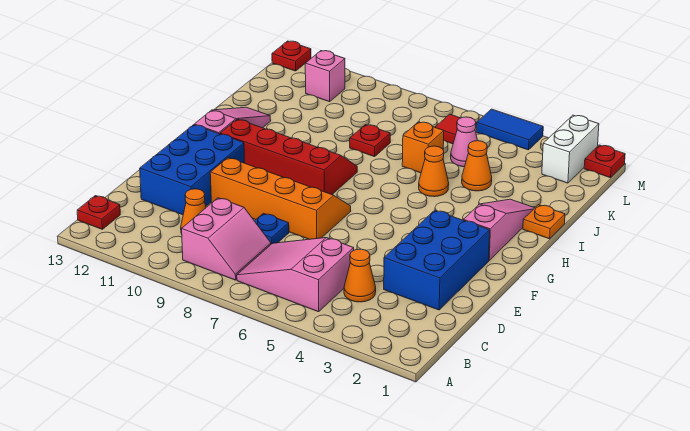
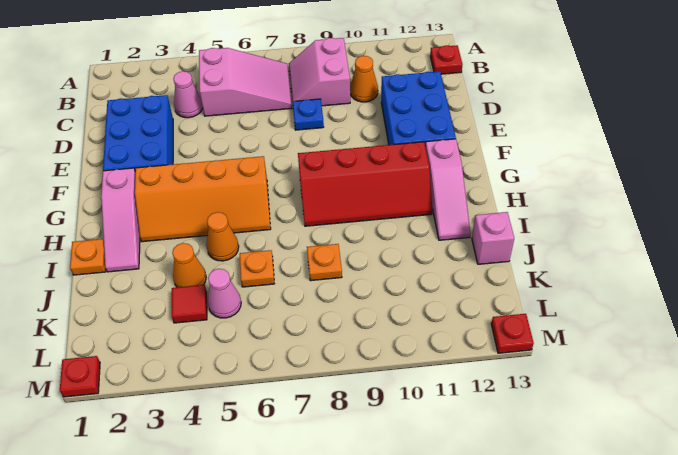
orange cone C4 level 1 -> pink cone C4 level 1
orange slope E7:F10 level 1 top E -> orange slope G3:H6 level 1 top G
orange brick J6 level 1 -> orange plate J6 level 1
red plate J8 level 1 -> orange plate J8 level 1
white brick L2:M2 level 1 -> none
red tile L6 level 1 -> red tile K4 level 1
pink brick L11 level 1 -> pink brick J13 level 1
blue tile M4:M5 level 1 -> none

